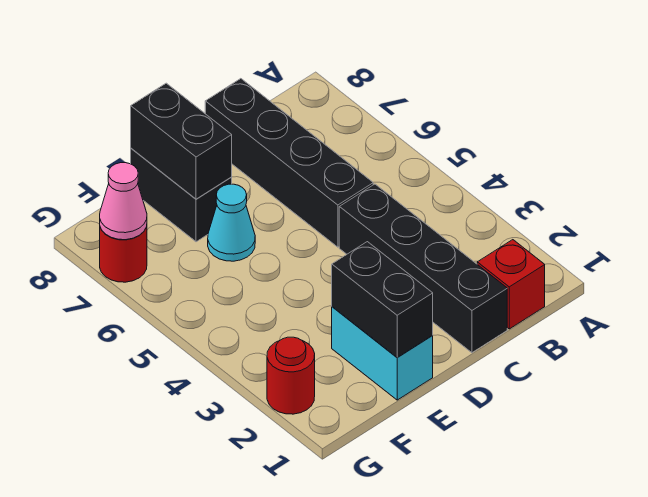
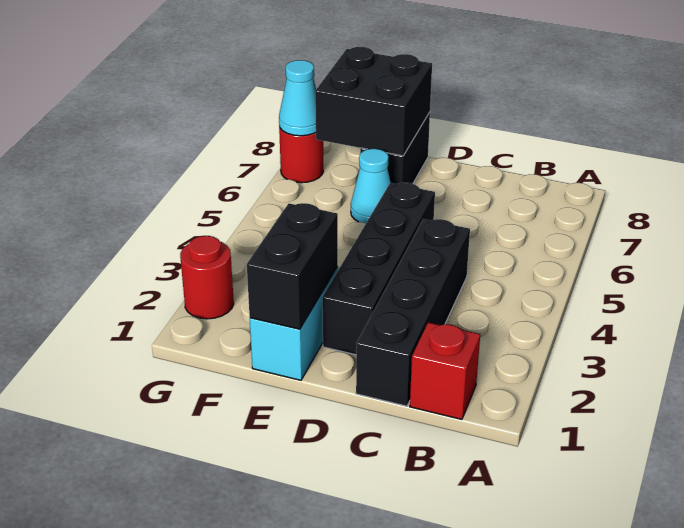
black brick C5:C8 level 1 -> black brick D2:D5 level 1
black brick E7:E8 level 2 -> black brick E7:F8 level 2
pink cone G7 level 2 -> cyan cone G7 level 2

